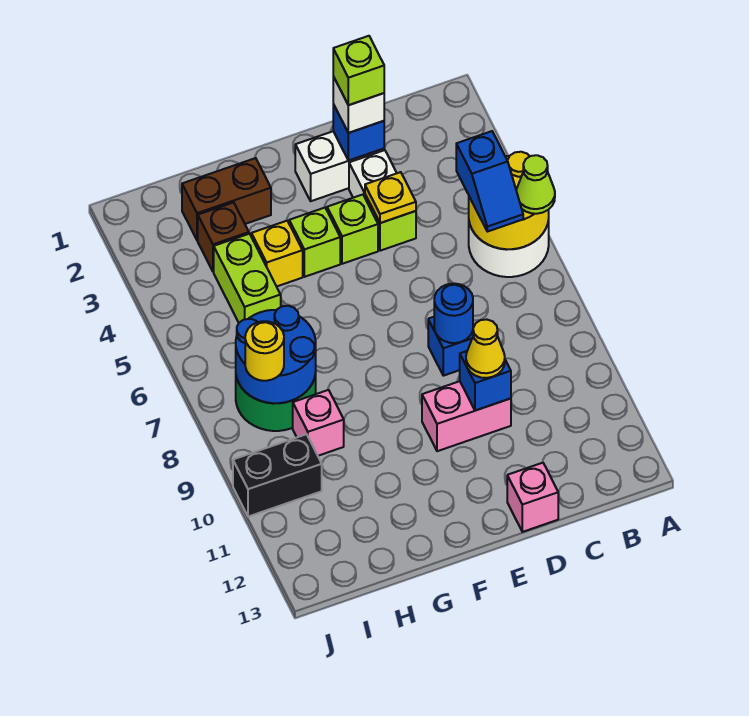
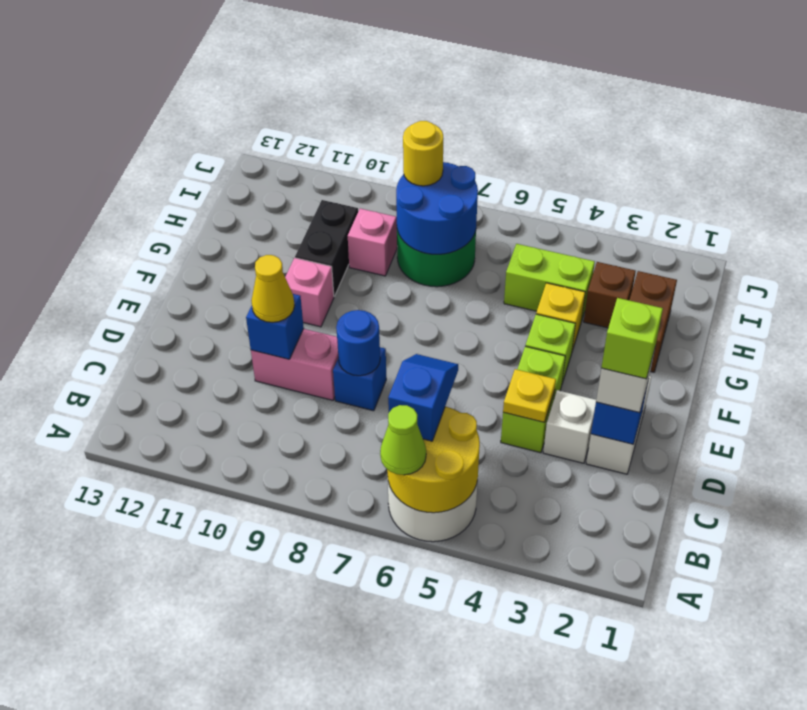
blue slope B5:B6 level 3 top 5 -> blue slope B6:C6 level 3 top B
pink brick D10:E10 level 1 -> pink brick D9:D10 level 1
pink brick D13 level 1 -> pink brick F10 level 1
black brick I10:J10 level 1 -> black brick G10:H10 level 1

